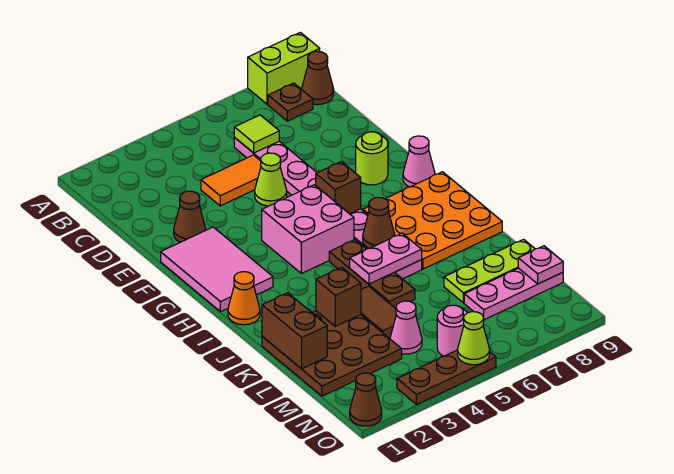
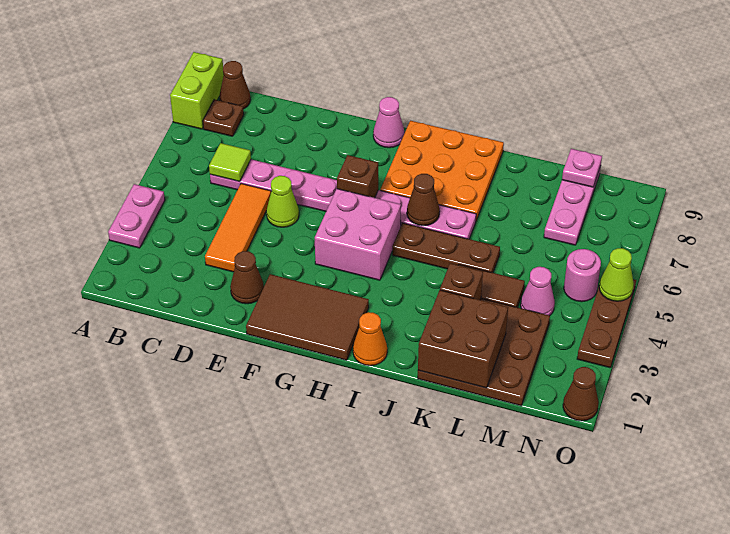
orange tile D4:D5 level 1 -> orange tile D3:D5 level 1
pink tile F1:H2 level 1 -> brown tile F1:H2 level 1
lime round brick F8 level 1 -> none
pink plate J5:J6 level 2 -> pink plate A3:A4 level 1
brown brick K1:L1 level 2 -> brown brick K1:L2 level 2
lime plate L7:L9 level 1 -> none

